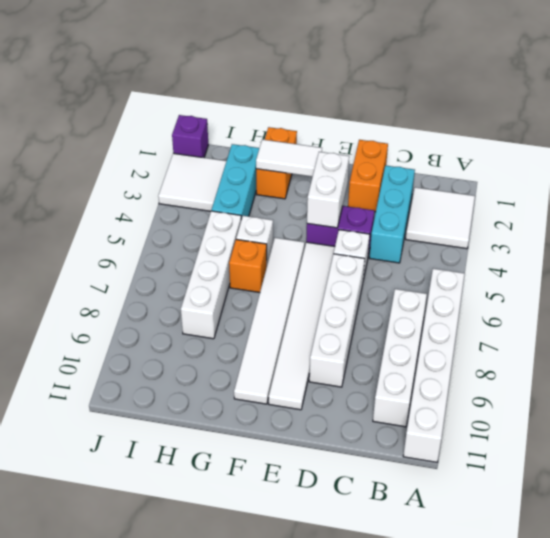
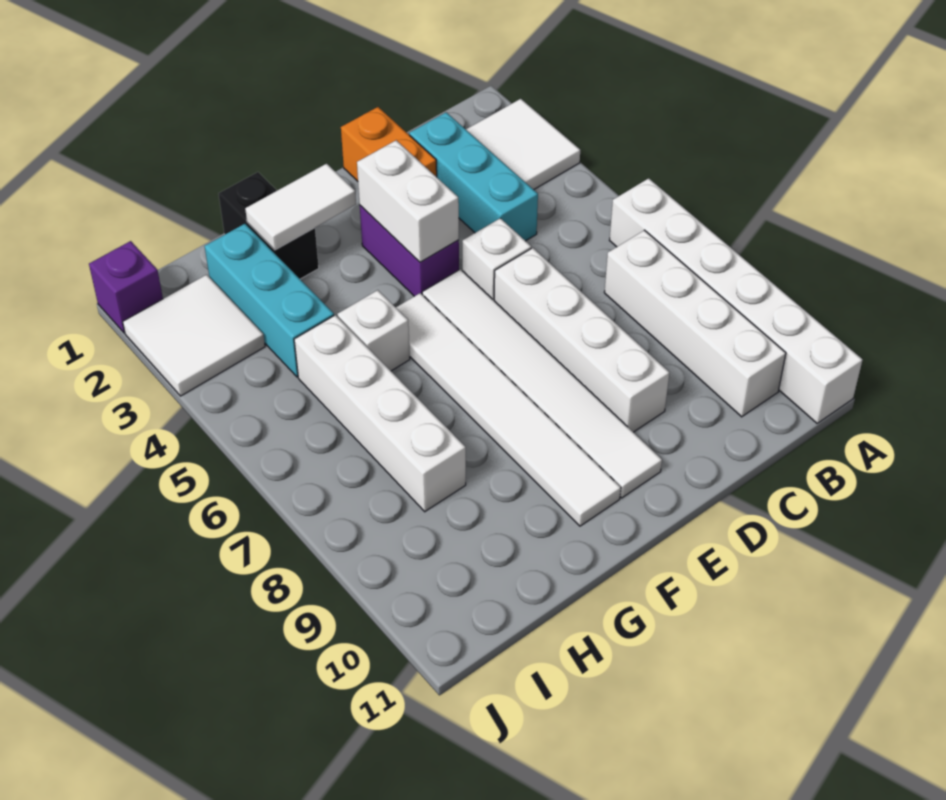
purple brick D4:E4 level 1 -> purple brick E3:E4 level 1
orange brick G1:G2 level 1 -> black brick G1:G2 level 1
orange brick G6 level 1 -> none

